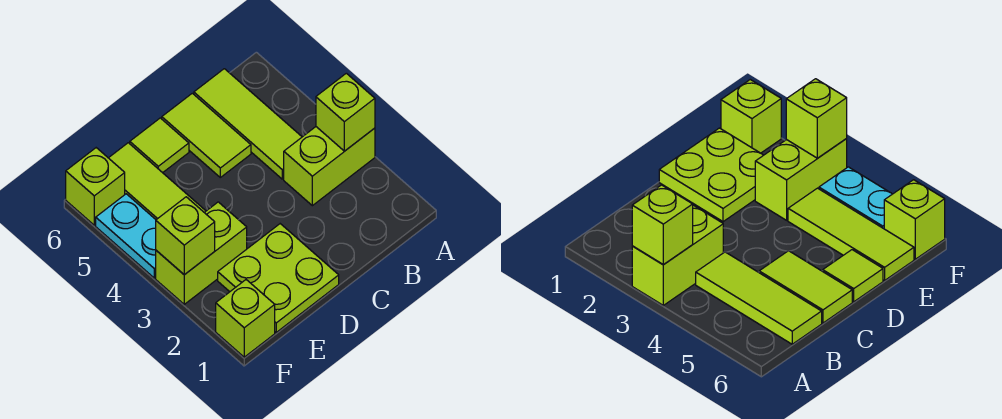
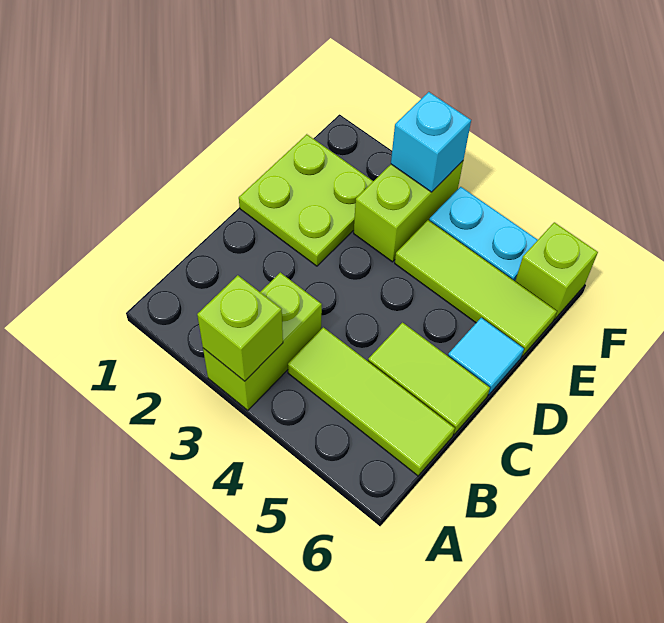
lime tile D6 level 1 -> cyan tile D6 level 1
lime brick F1 level 1 -> none
lime brick F3 level 2 -> cyan brick F3 level 2

